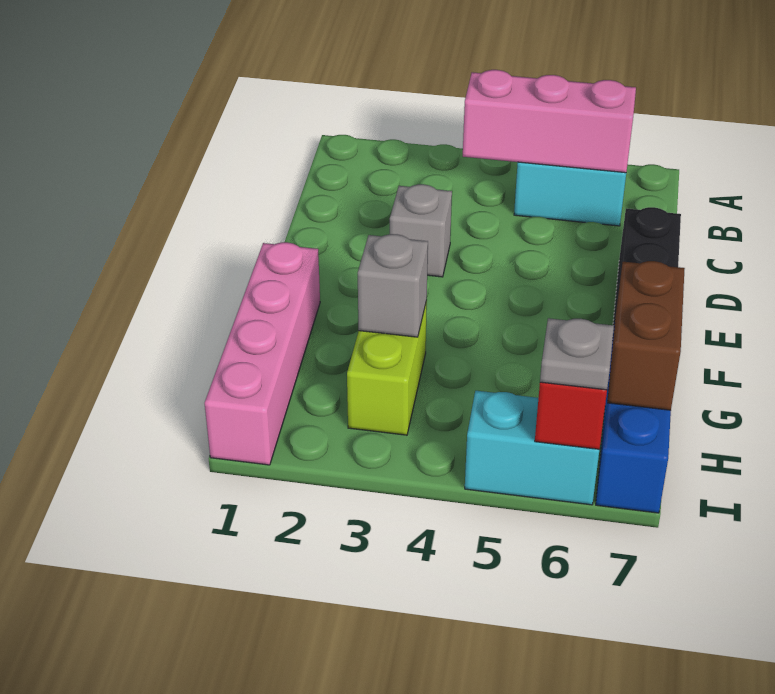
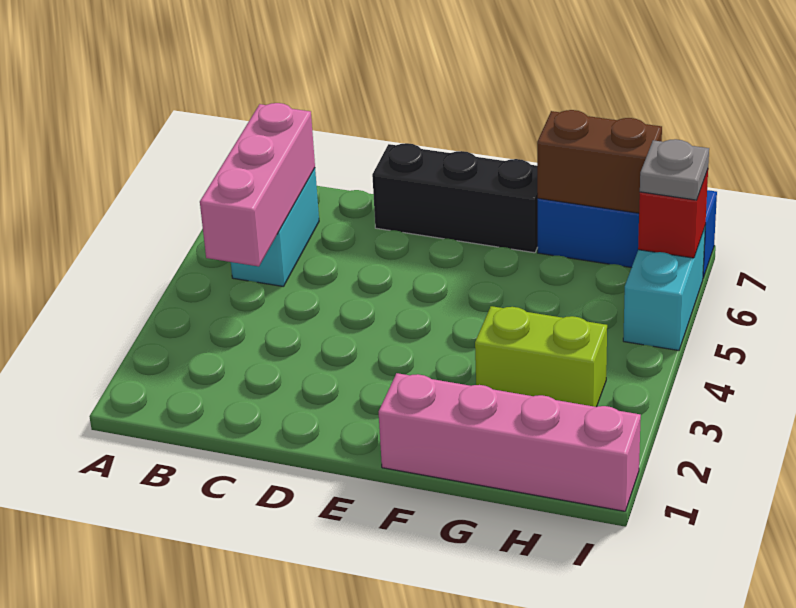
grey brick D3 level 1 -> none
grey brick G3 level 2 -> none

